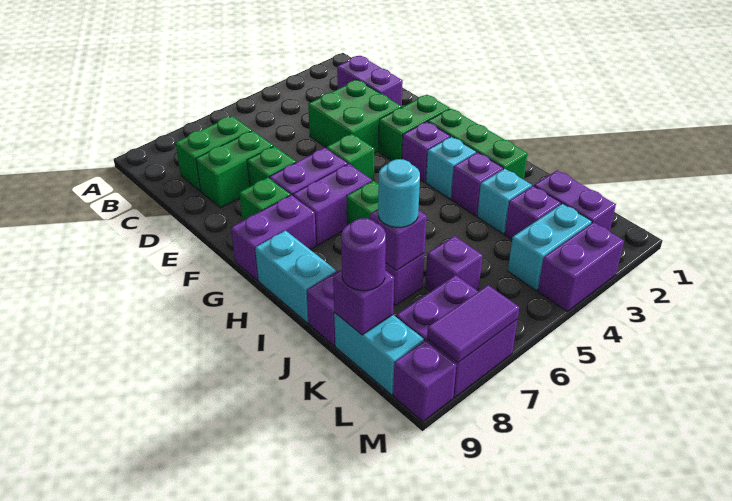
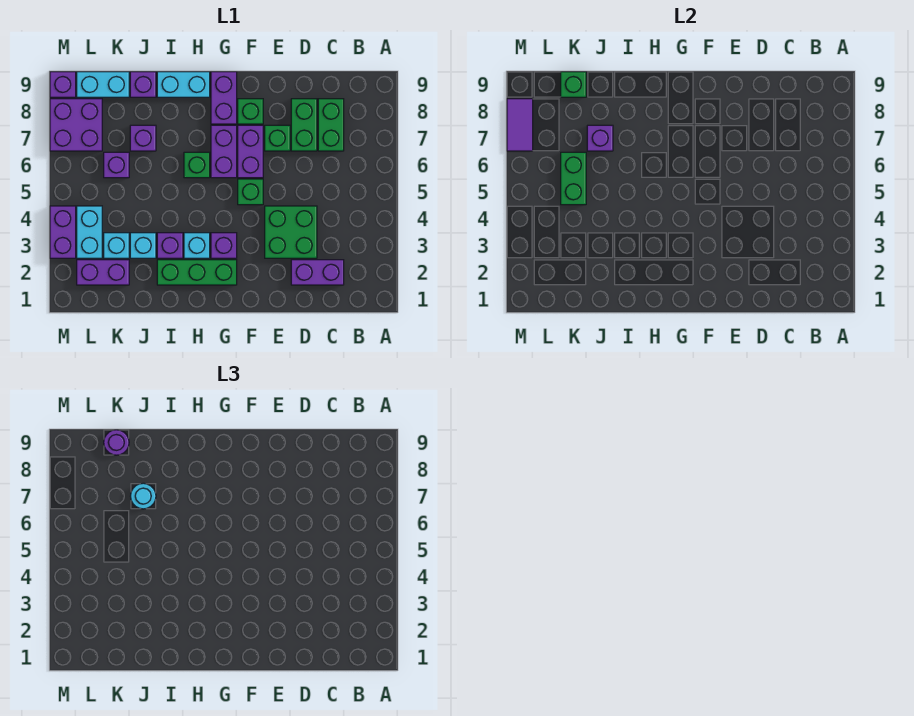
green brick F2:F3 level 1 -> green brick K5:K6 level 2
purple brick K3 level 1 -> cyan brick K3 level 1
purple brick K9 level 2 -> green brick K9 level 2

